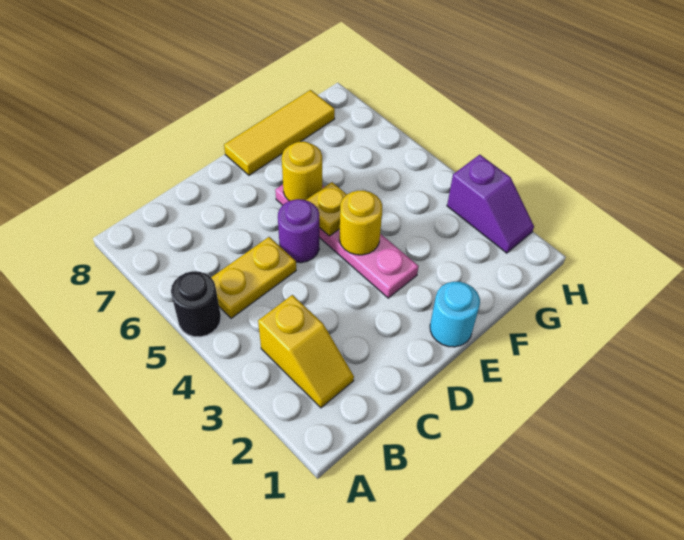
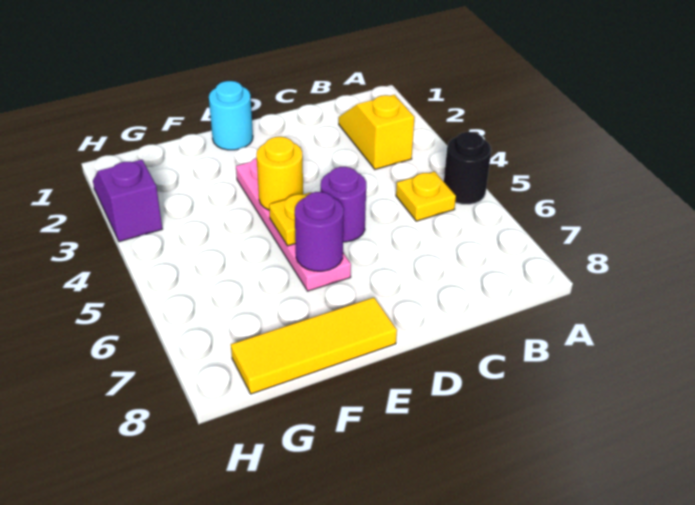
yellow plate B5:C5 level 1 -> yellow plate B5 level 1
yellow round brick E6 level 2 -> purple round brick E6 level 2

